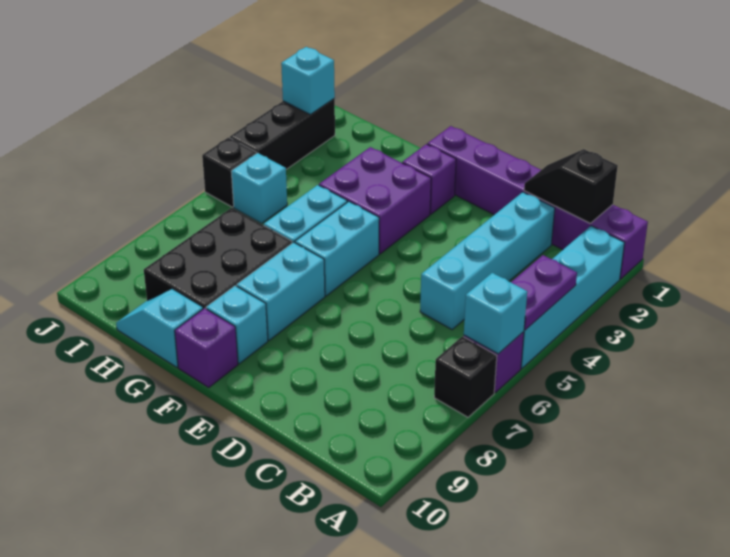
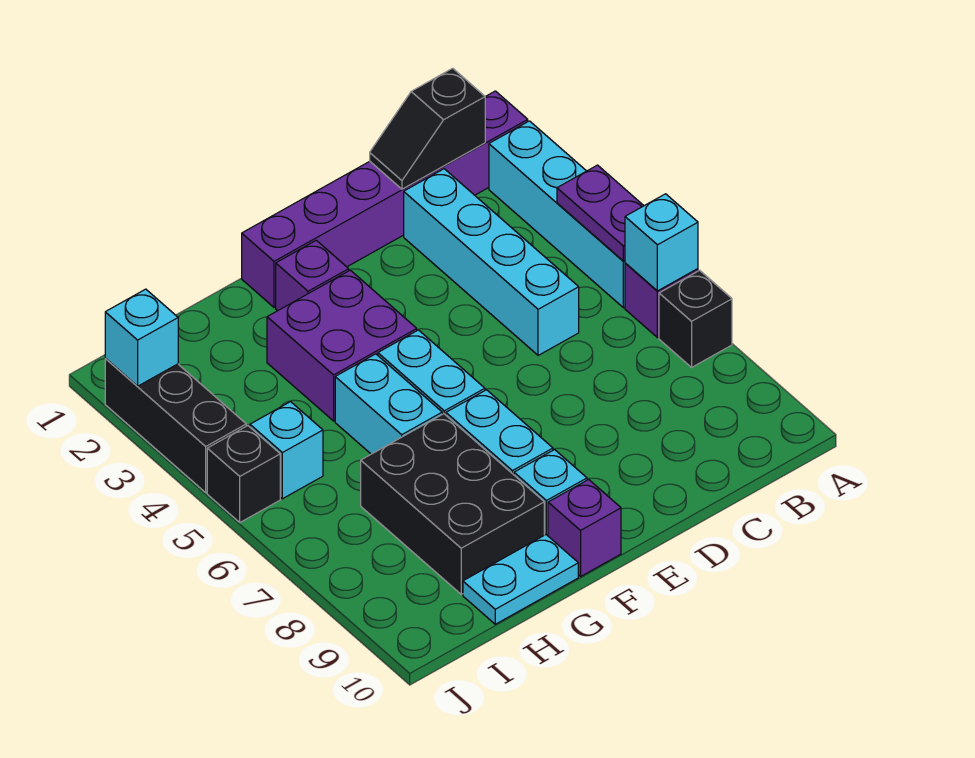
cyan slope G10:H10 level 1 top G -> cyan plate G10:H10 level 1

